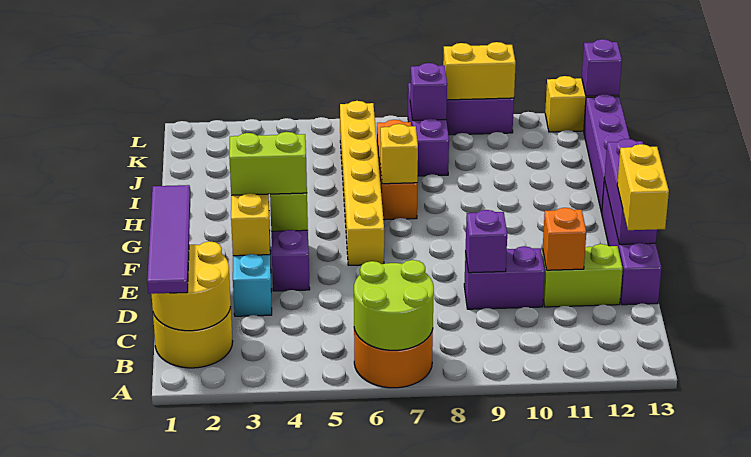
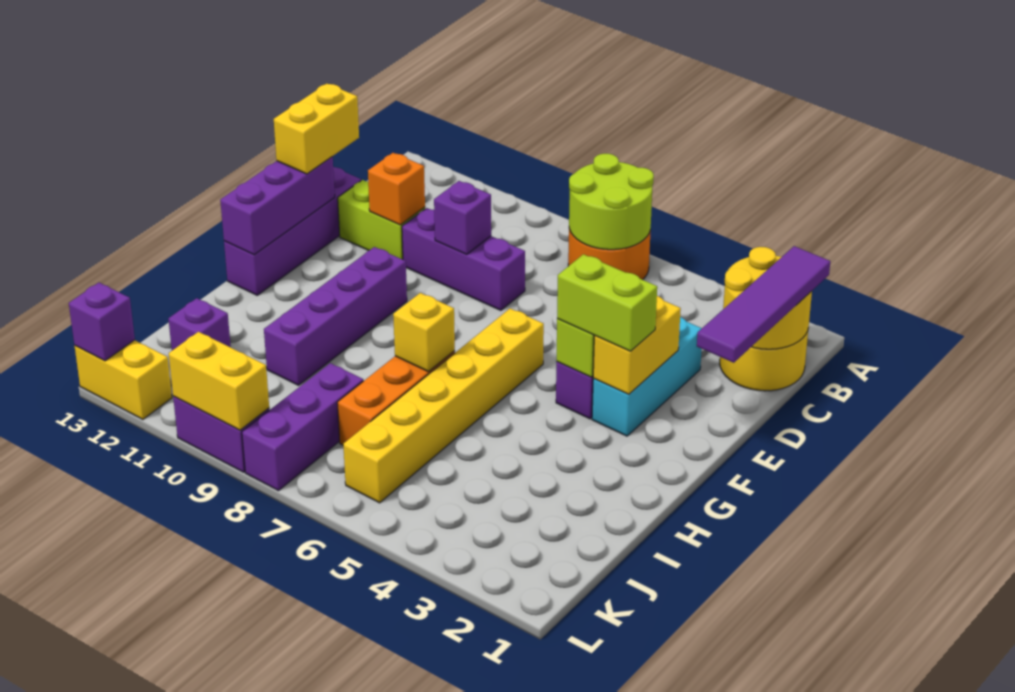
purple brick D9:D10 level 1 -> purple brick D8:D10 level 1
purple brick H13:K13 level 1 -> purple brick F10:I10 level 1
purple brick K8 level 2 -> purple brick J12 level 1

